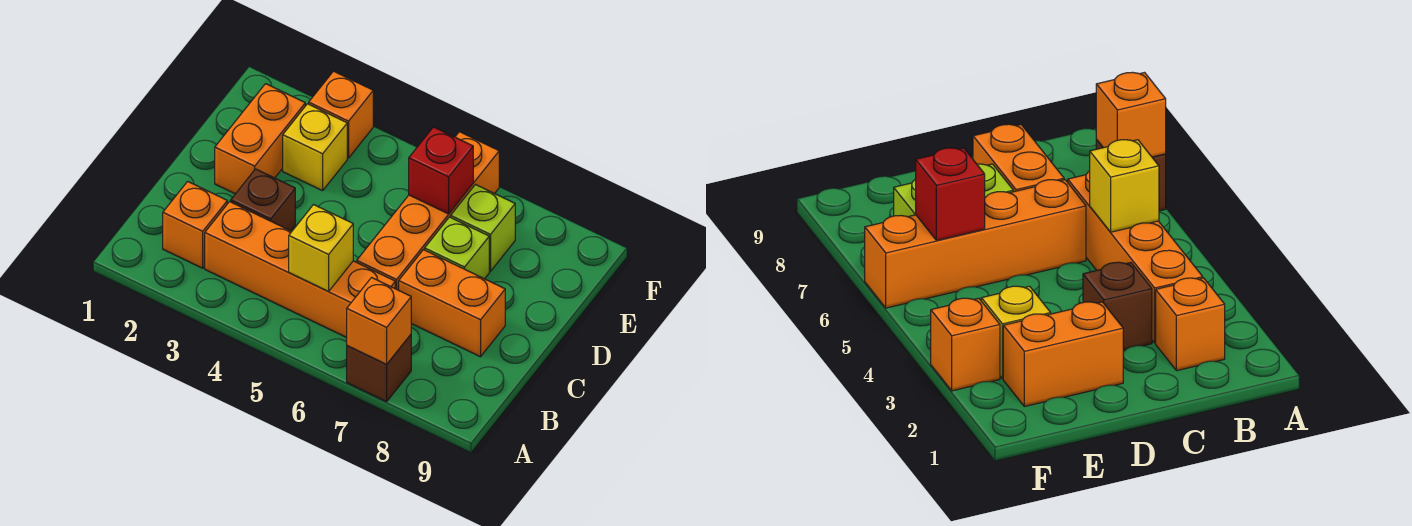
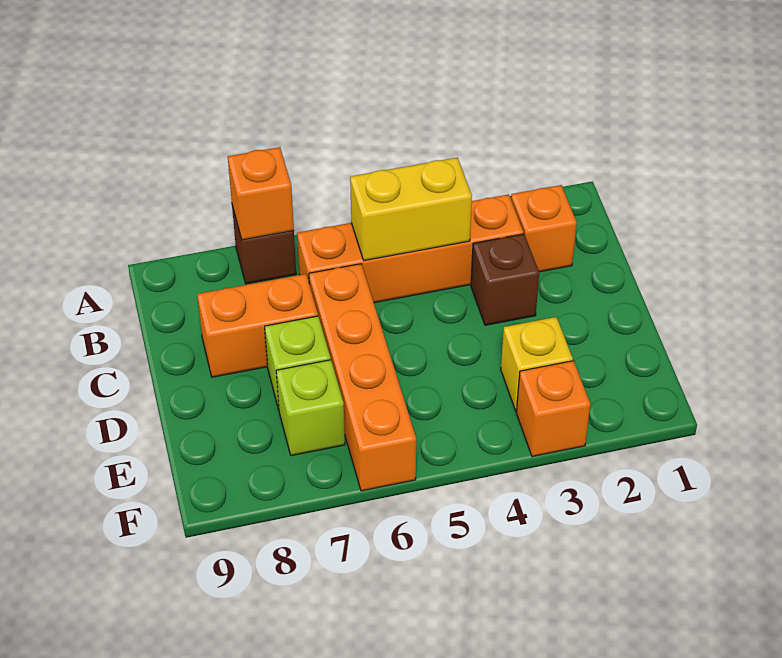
yellow brick B5 level 2 -> yellow brick B4:B5 level 2
orange brick D2:E2 level 1 -> none
red brick E6 level 2 -> none

